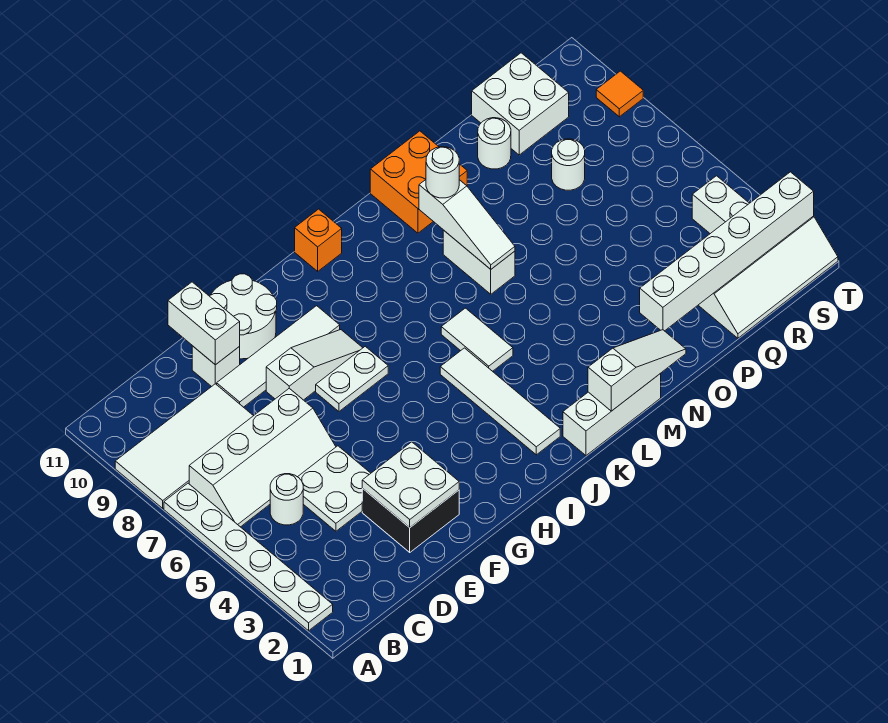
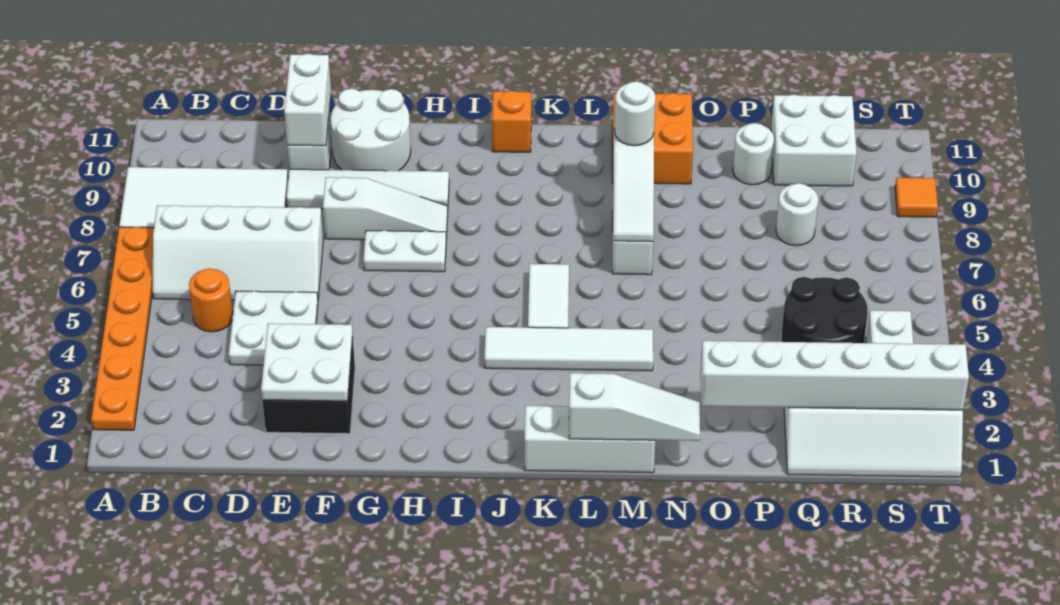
white plate A2:A7 level 1 -> orange plate A2:A7 level 1
white round brick C5 level 1 -> orange round brick C5 level 1
white tile J2:J5 level 1 -> white tile J4:M4 level 1
none -> black round brick Q4:R5 level 1

